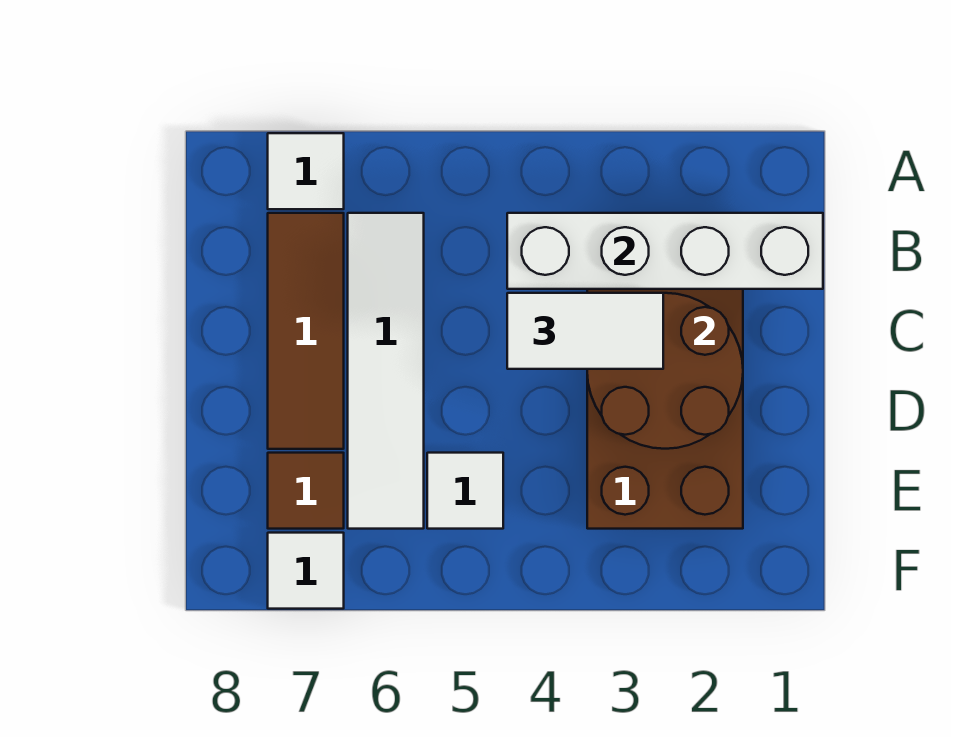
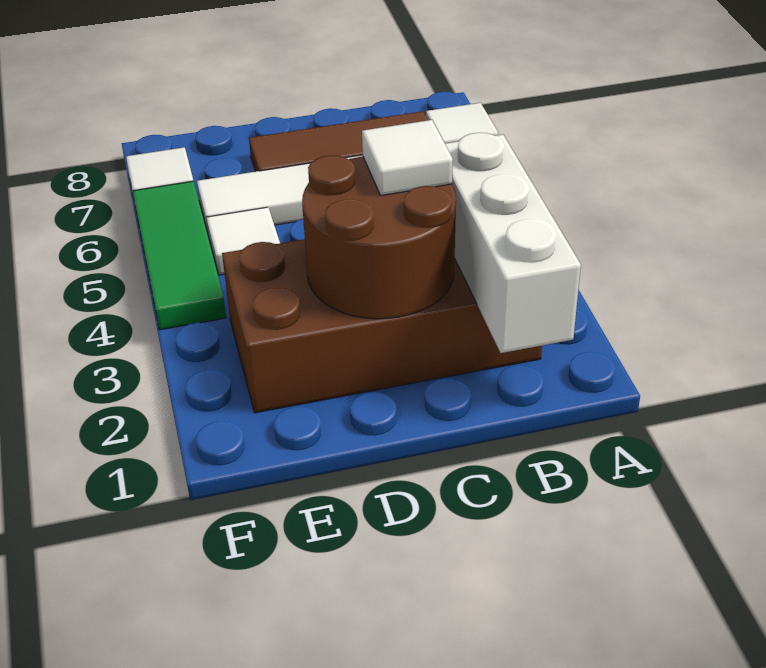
white brick B1:B4 level 2 -> white brick B1:B3 level 2
white tile C3:C4 level 3 -> white tile C3 level 3
brown tile E7 level 1 -> none
none -> green tile F4:F6 level 1

